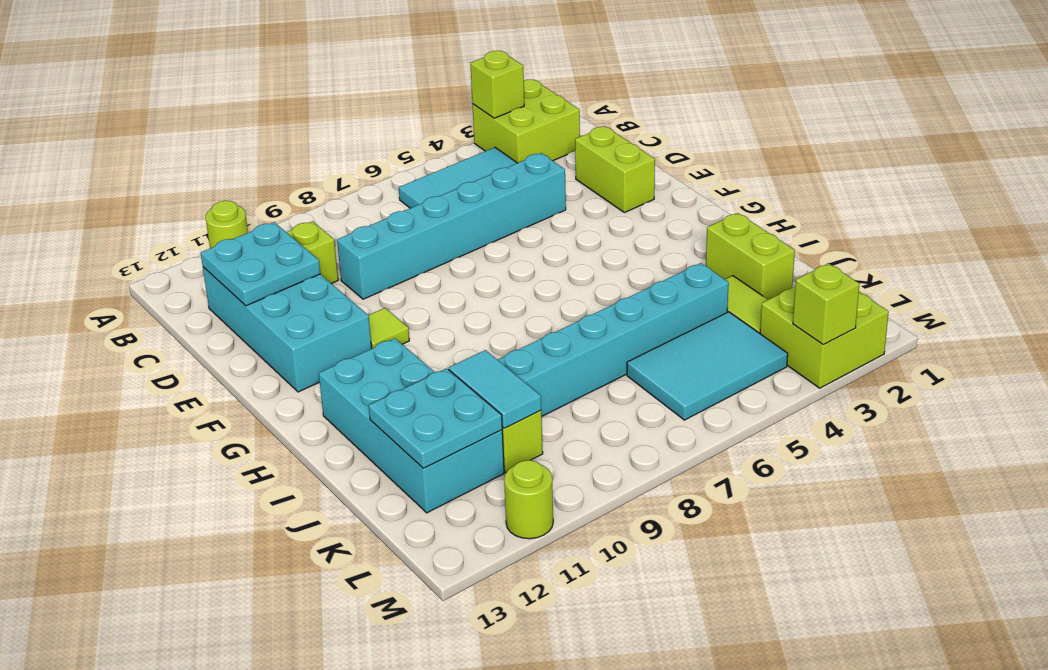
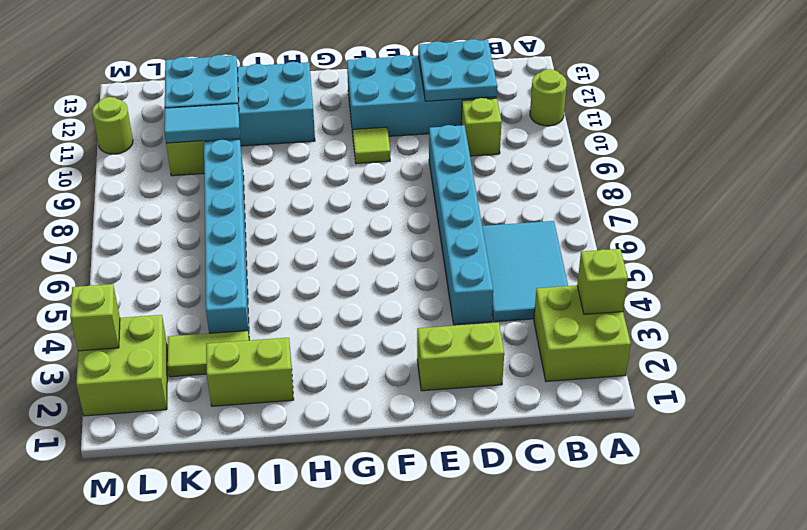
cyan tile K4:L6 level 1 -> none

